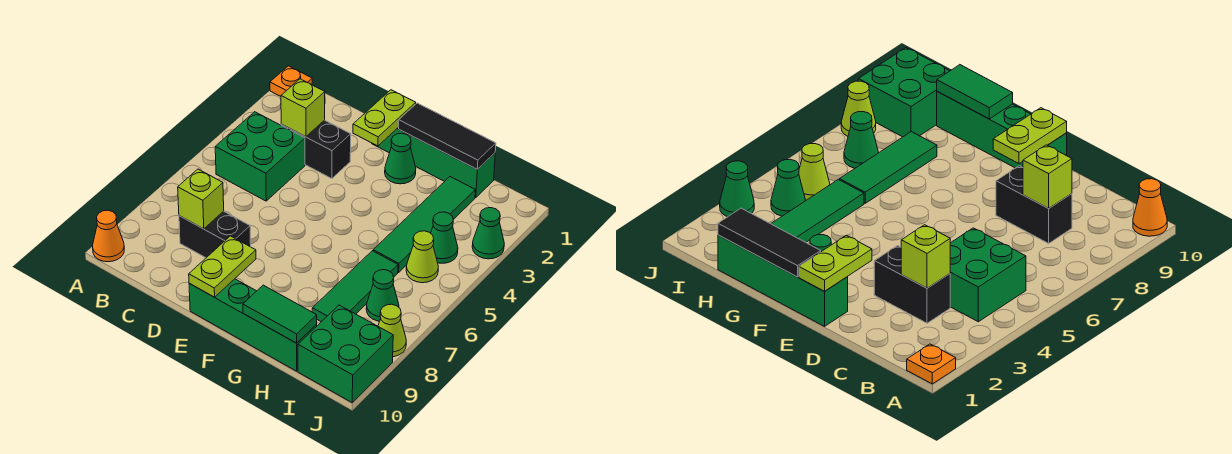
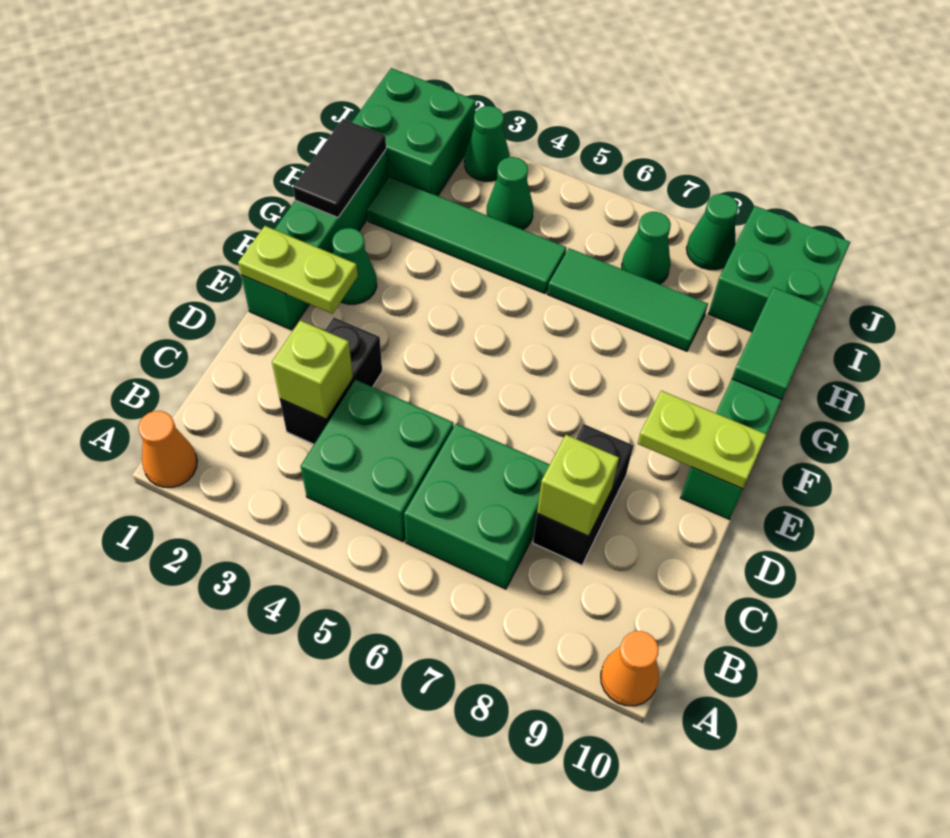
orange plate A1 level 1 -> orange cone A1 level 1
none -> green brick B6:C7 level 1
black tile F1:H1 level 2 -> black tile G1:H1 level 2
none -> green brick I1:J2 level 1
lime cone I5 level 1 -> none
lime cone J8 level 1 -> green cone J8 level 1

